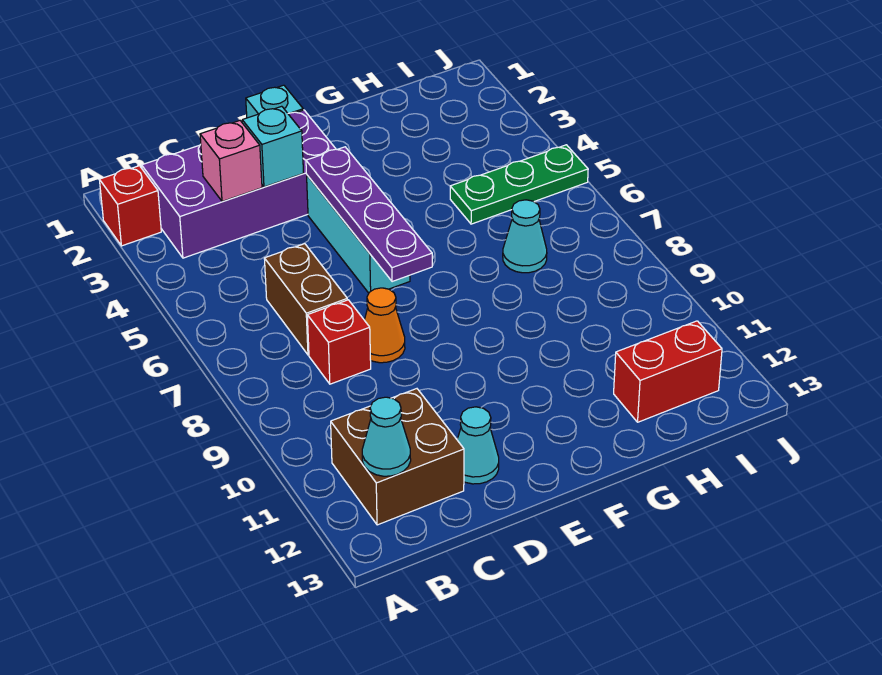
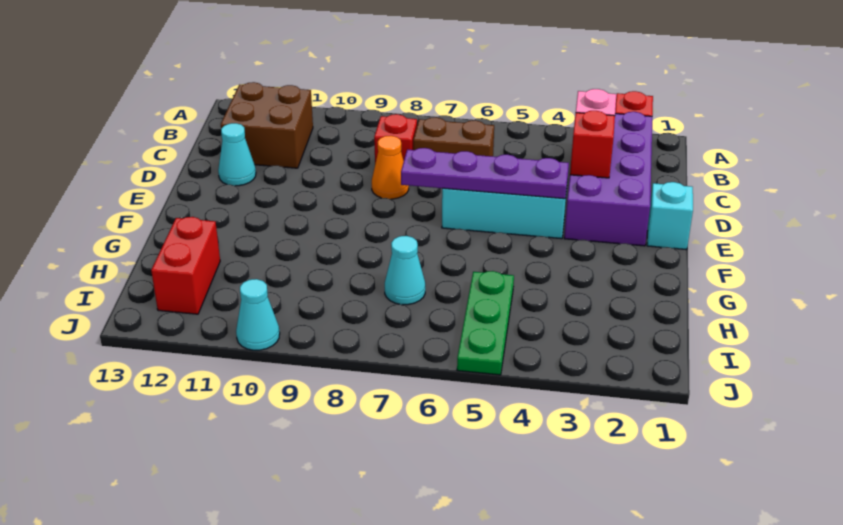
cyan cone B12 level 2 -> cyan cone J10 level 1
cyan brick D3 level 2 -> red brick D3 level 2

